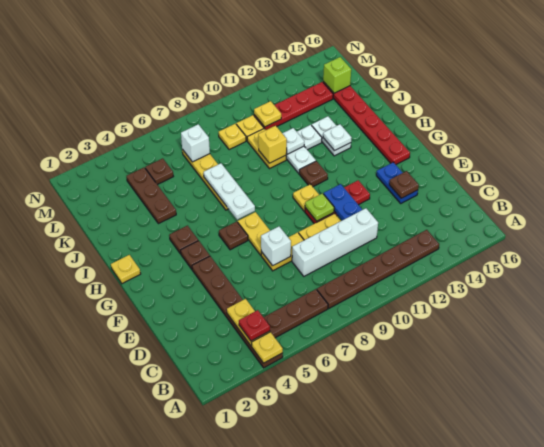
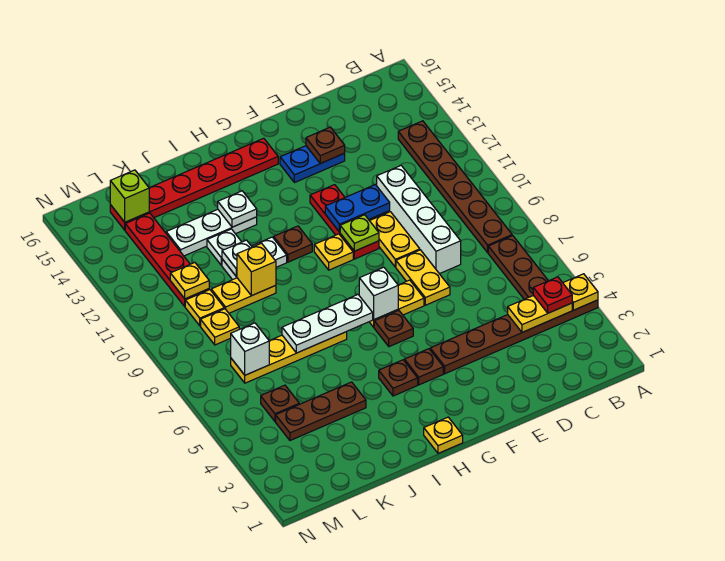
white brick E7 level 2 -> white brick G7 level 2
white plate I13:J13 level 1 -> white plate I13:K13 level 1

